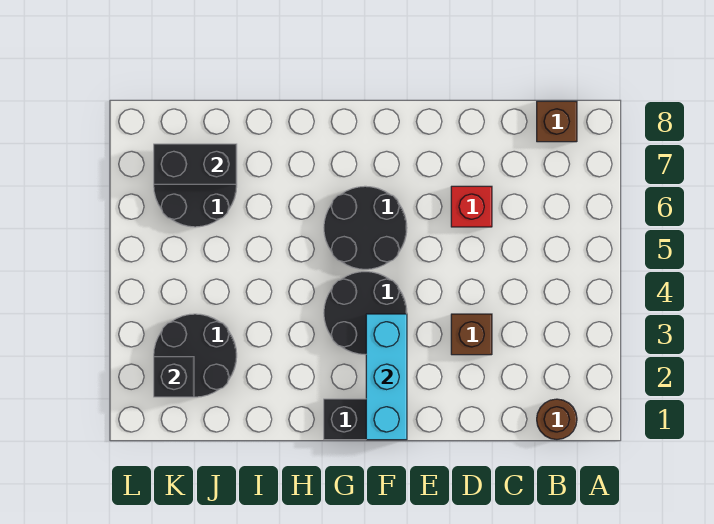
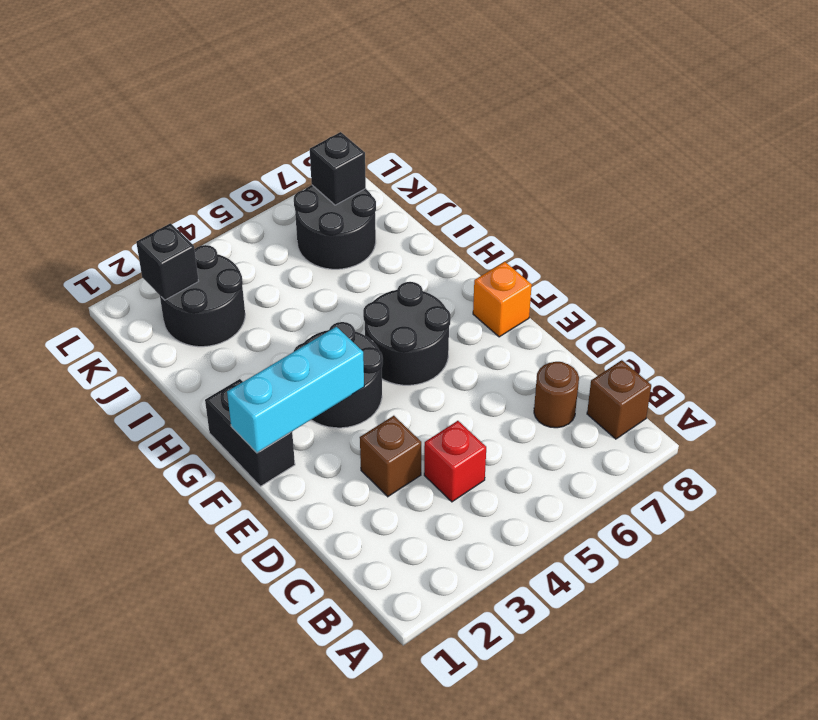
brown round brick B1 level 1 -> brown round brick C7 level 1
red brick D6 level 1 -> red brick C4 level 1
none -> orange brick F8 level 1
black brick J7:K7 level 2 -> black brick K7 level 2

